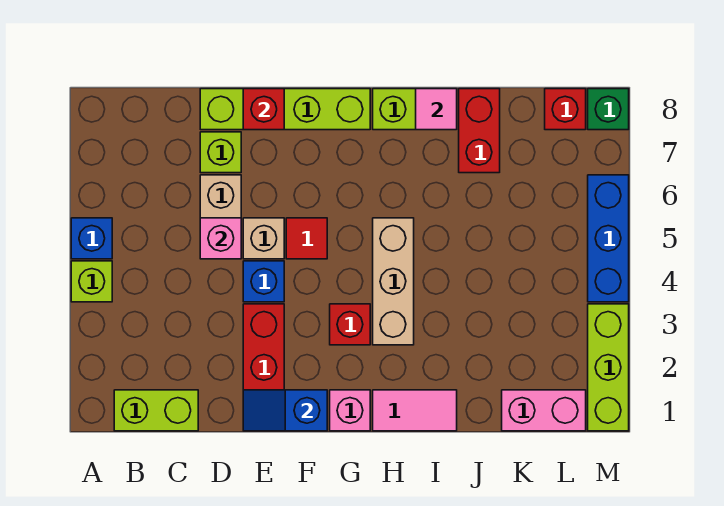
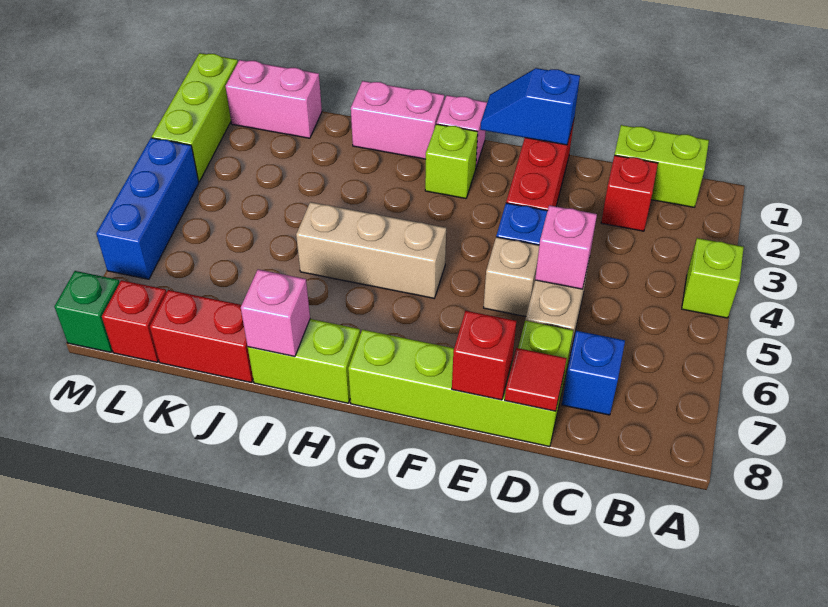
blue brick A5 level 1 -> blue brick C7 level 1
blue slope E1:F1 level 2 top F -> blue slope E1:F1 level 2 top E
red tile F5 level 1 -> red tile D8 level 2
none -> lime brick G2 level 1
red brick G3 level 1 -> red brick C2 level 1
pink tile H1:I1 level 1 -> pink brick H1:I1 level 1
tan brick H3:H5 level 1 -> tan brick G5:I5 level 1
pink tile I8 level 2 -> pink brick I8 level 2
red brick J7:J8 level 1 -> red brick J8:K8 level 1

